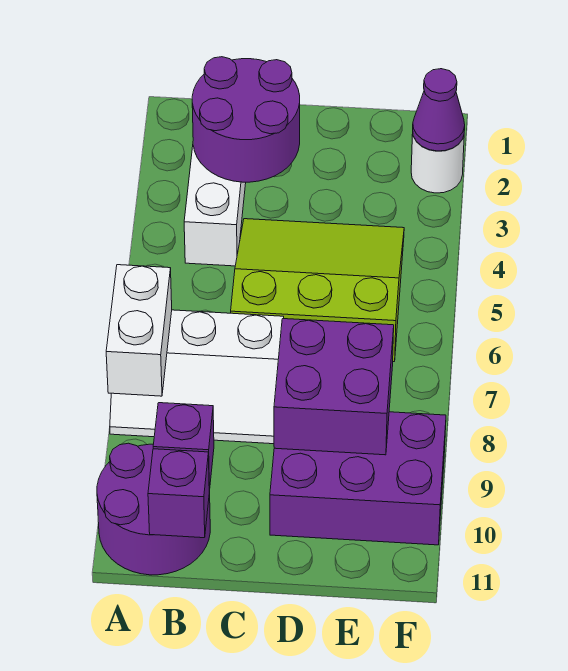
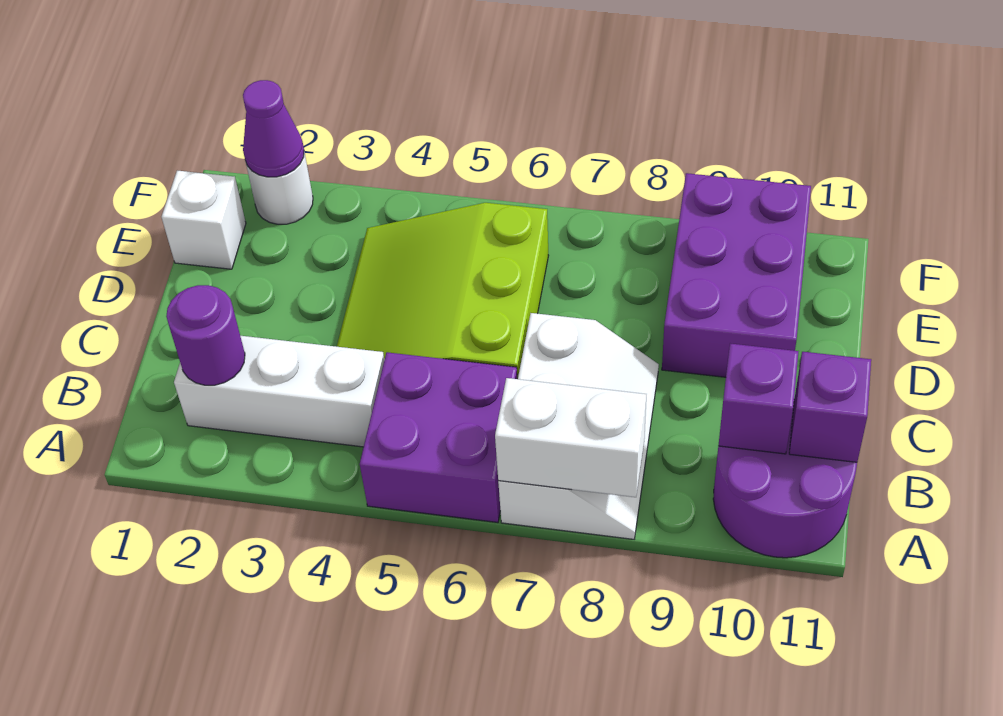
purple round brick B2:C3 level 2 -> purple round brick B2 level 2
purple brick D8:E9 level 2 -> purple brick A5:B6 level 1
none -> white brick E1 level 1

